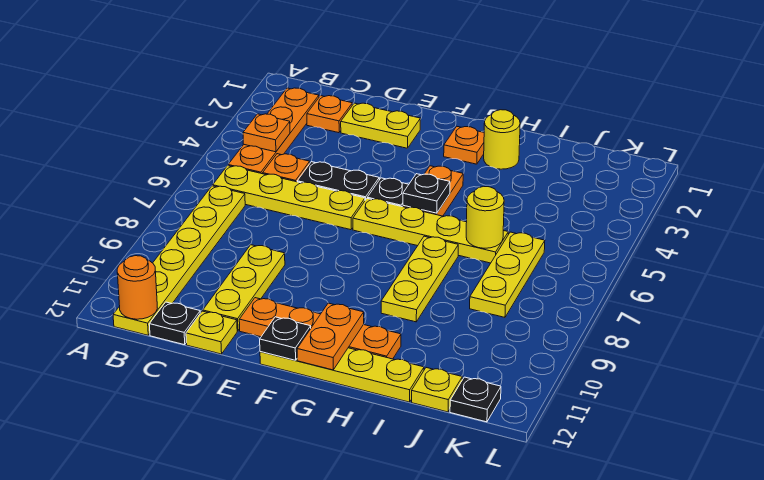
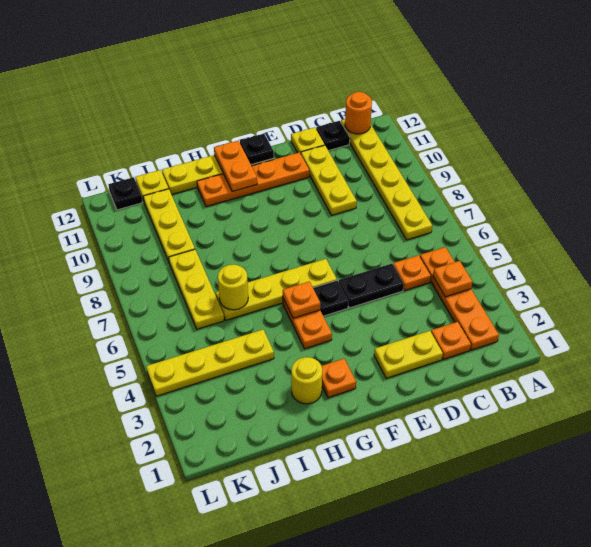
yellow plate B6:E6 level 1 -> yellow plate I4:L4 level 1
black plate G5 level 2 -> orange plate G5 level 2
yellow plate H7:H9 level 1 -> yellow plate J9:J11 level 1

